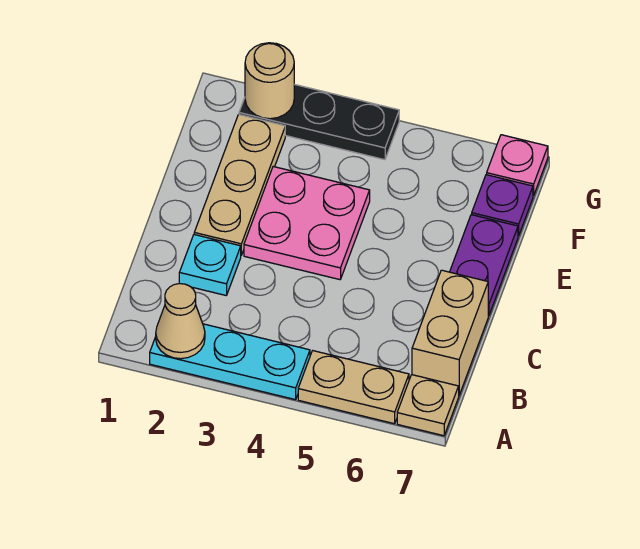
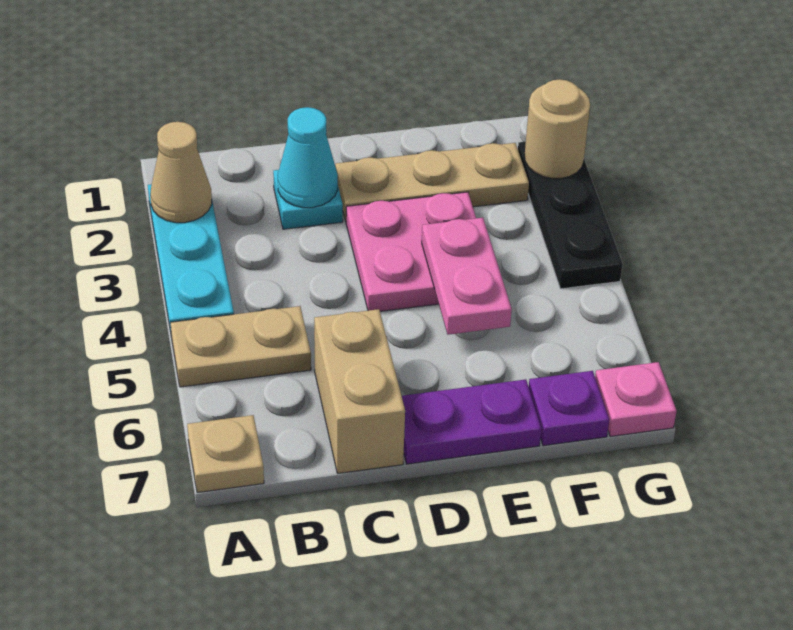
tan plate A5:A6 level 1 -> tan plate A5:B5 level 1
tan brick B7:C7 level 1 -> tan brick C6:C7 level 1
none -> cyan cone C2 level 2
none -> pink plate E4:E5 level 2

